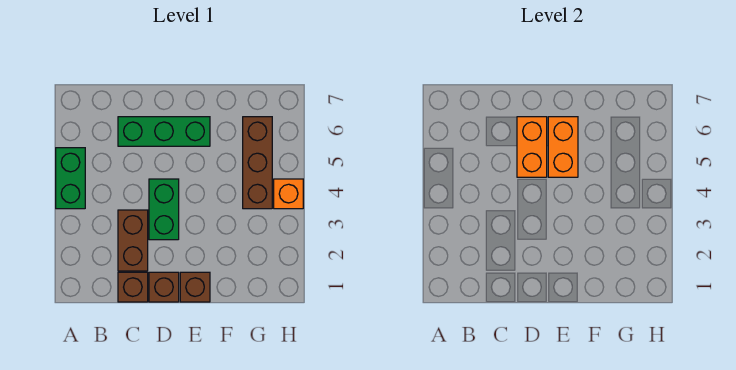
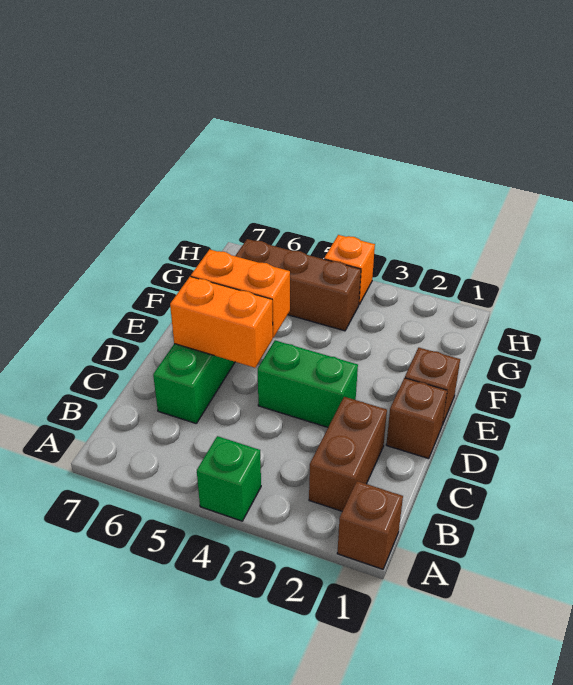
green brick A4:A5 level 1 -> green brick A4 level 1
brown brick C1 level 1 -> brown brick A1 level 1
brown brick C2:C3 level 1 -> brown brick B2:C2 level 1

